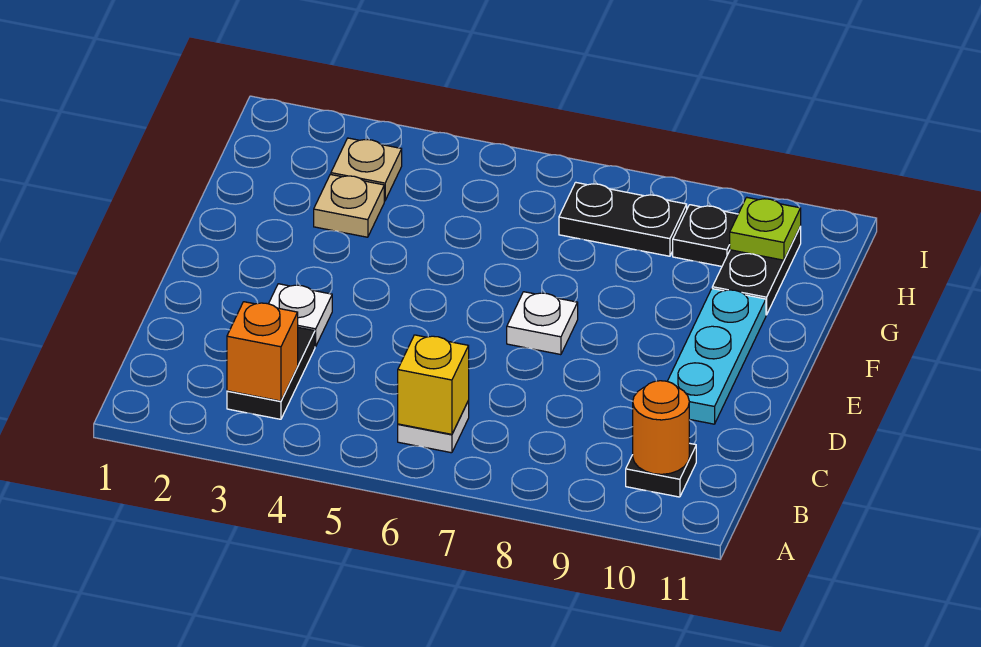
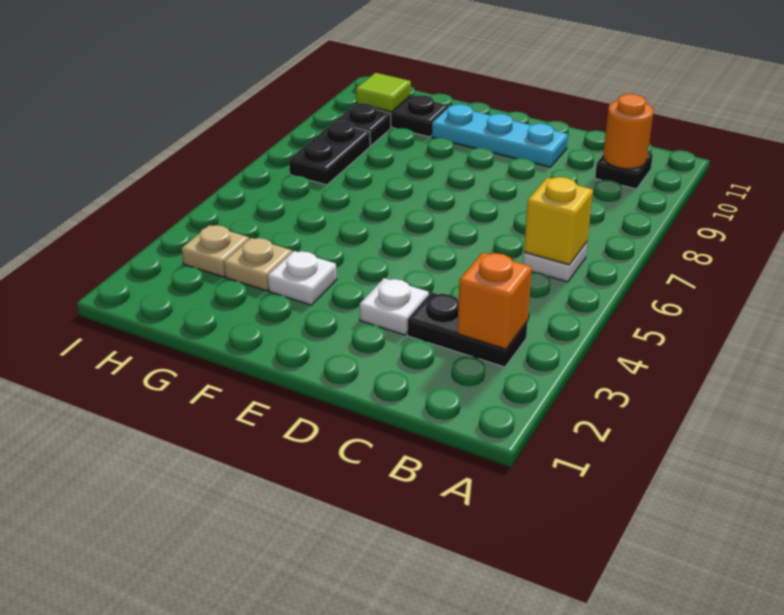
white plate E7 level 1 -> white plate F3 level 1
lime plate H10 level 2 -> lime tile H10 level 2

